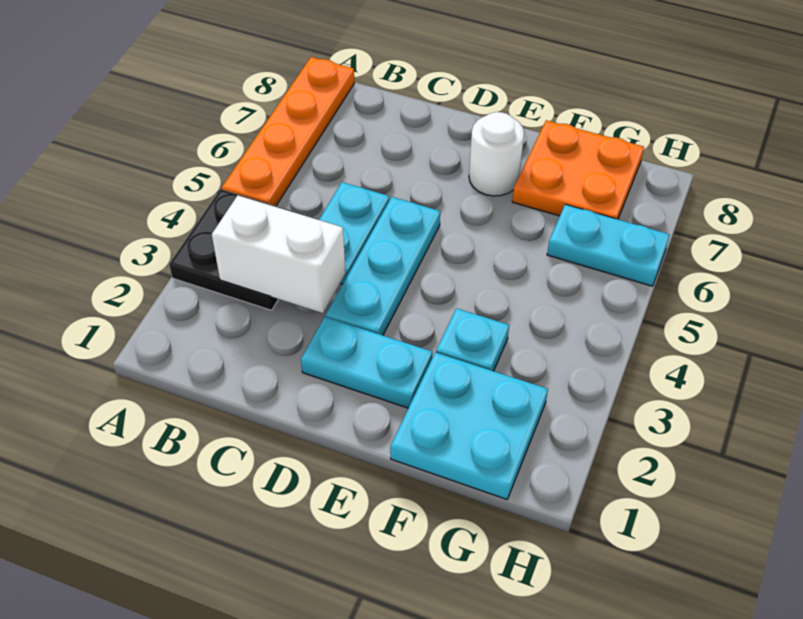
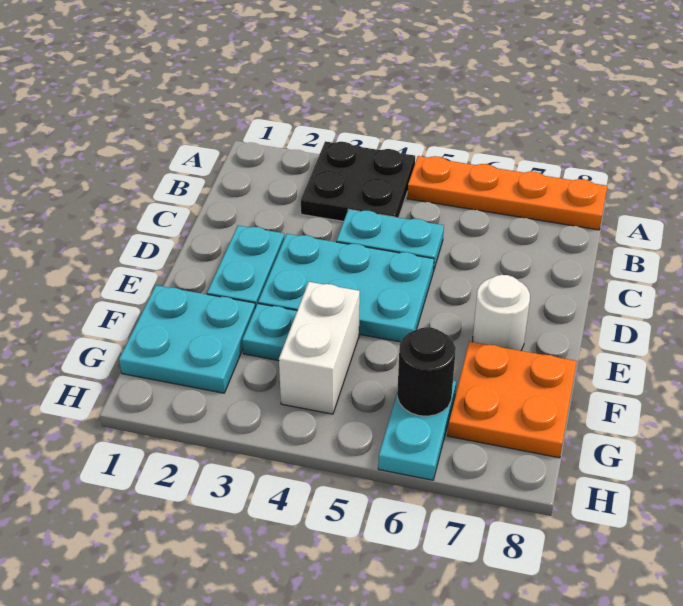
white brick B3:C3 level 2 -> white brick F4:G4 level 1
cyan plate D3:D5 level 1 -> cyan plate D3:E5 level 1
none -> black round brick G6 level 2

